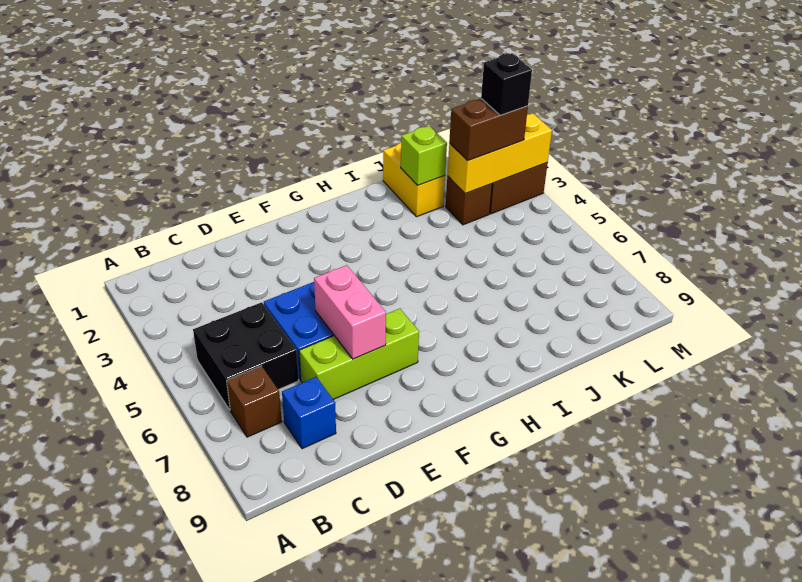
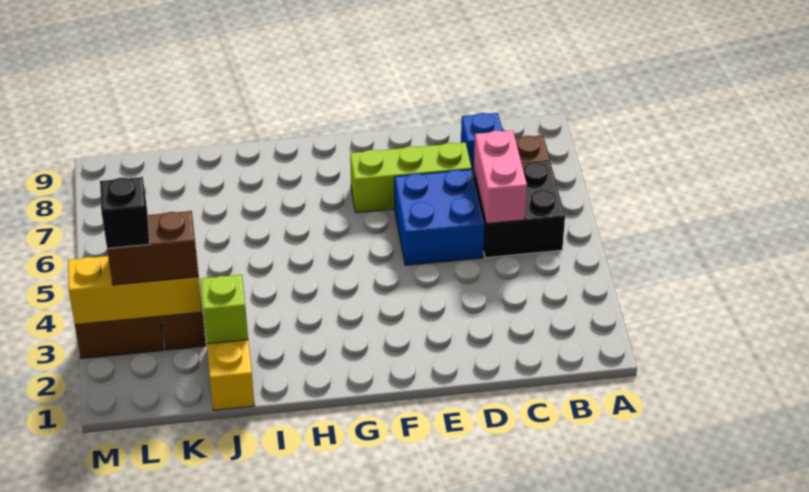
pink brick E6:E7 level 2 -> pink brick C5:C6 level 2

